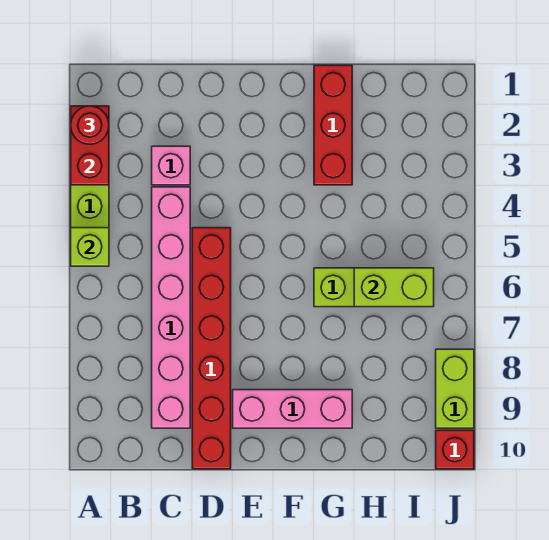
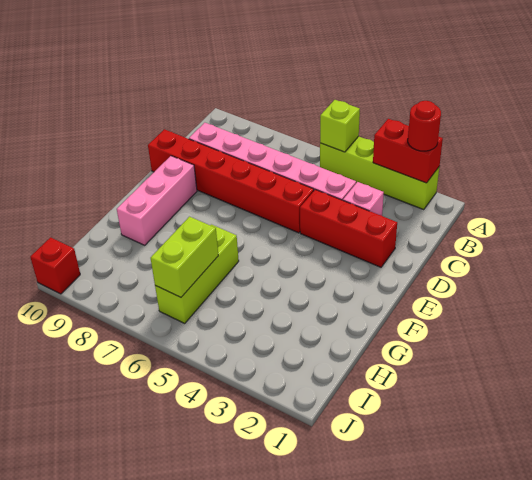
red brick G1:G3 level 1 -> red brick D2:D4 level 1
lime brick J8:J9 level 1 -> none

